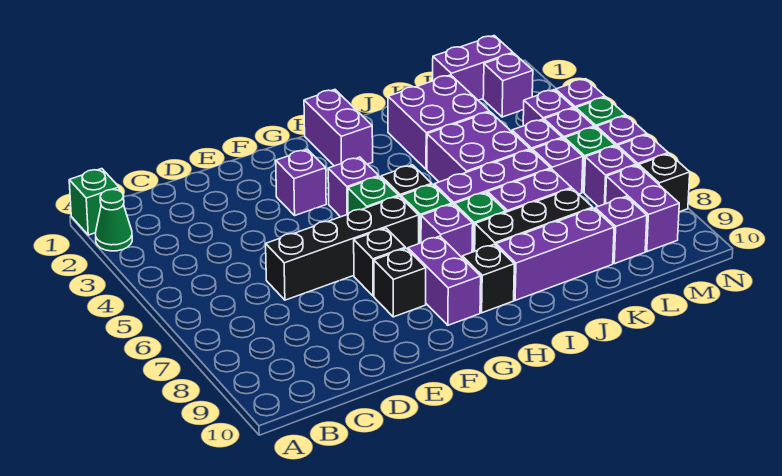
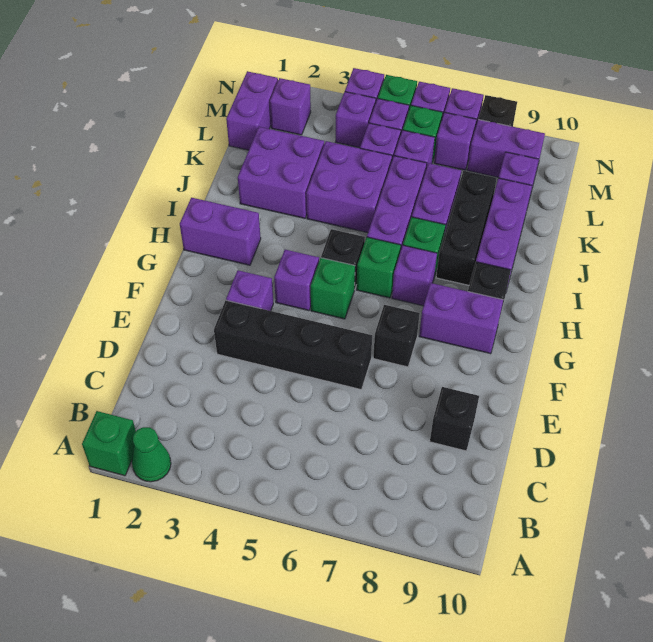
black brick D6:G6 level 1 -> black brick E3:E6 level 1
black brick F8 level 1 -> black brick D9 level 1

